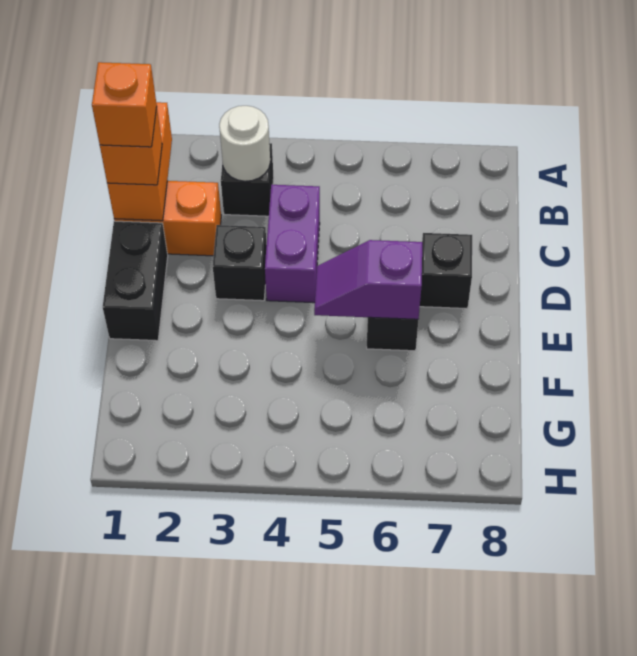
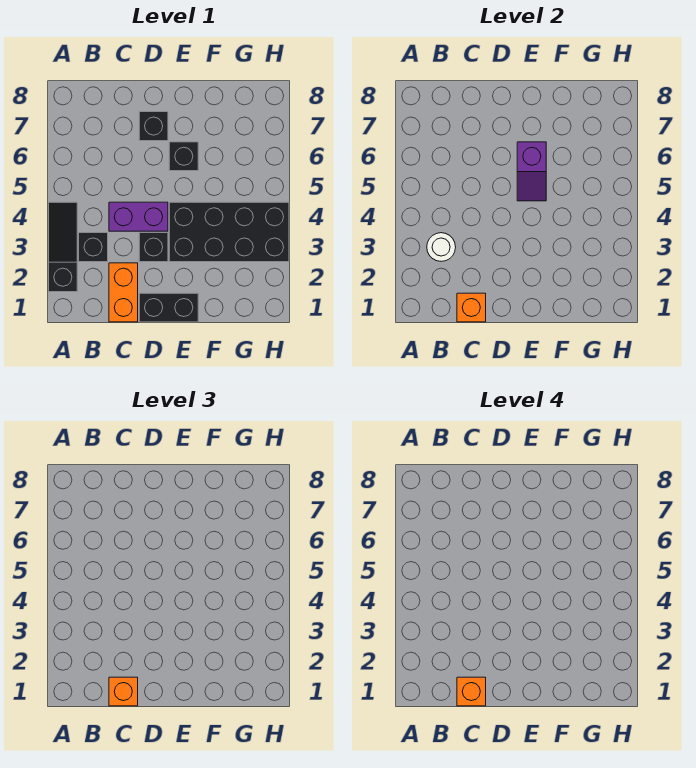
none -> black slope A2:A4 level 1 top 2
orange brick B1:C1 level 2 -> orange brick C1 level 2
none -> black brick E3:H4 level 1

